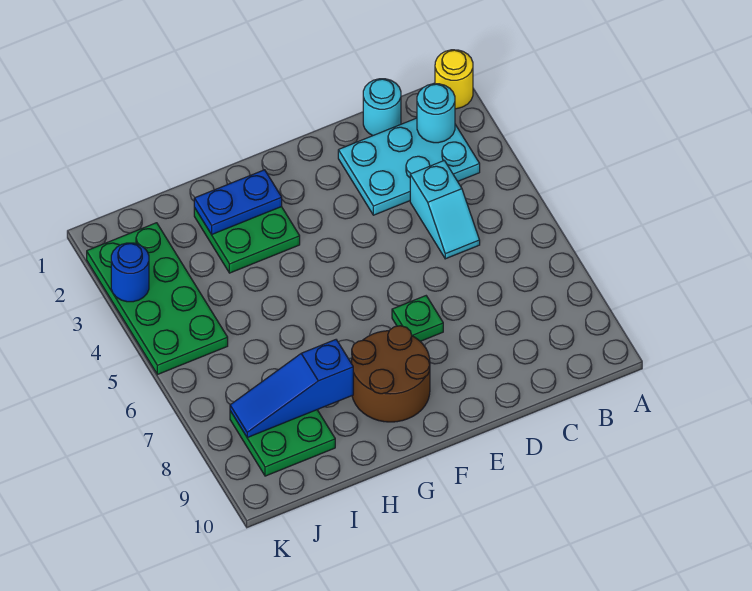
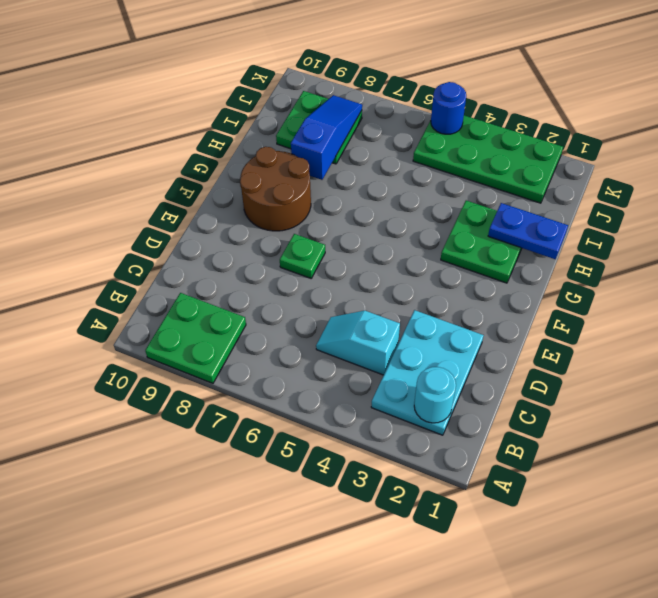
yellow round brick A1 level 1 -> none
none -> green plate A8:B9 level 1
cyan round brick C1 level 1 -> none
blue plate G2:H2 level 2 -> blue plate H1:H2 level 2
blue round brick K3 level 2 -> blue round brick K5 level 2

